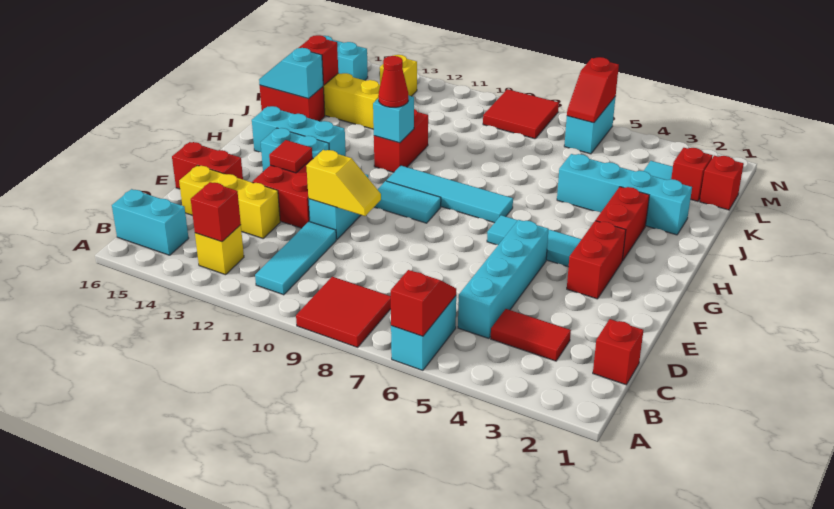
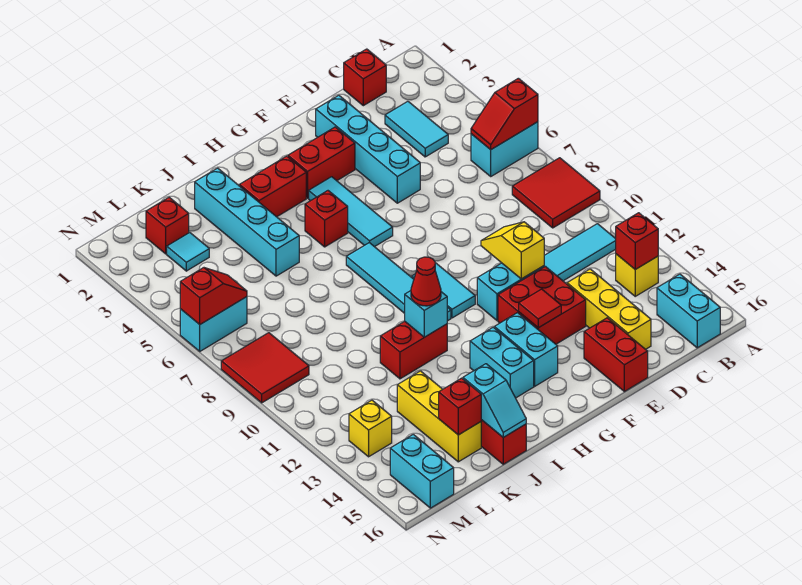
red tile C3:C4 level 1 -> cyan tile C3:C4 level 1
cyan brick C5:F5 level 1 -> cyan brick E2:E5 level 1
cyan brick H13:H15 level 1 -> cyan brick H13:H14 level 1
red brick L1 level 1 -> red brick H5 level 1

